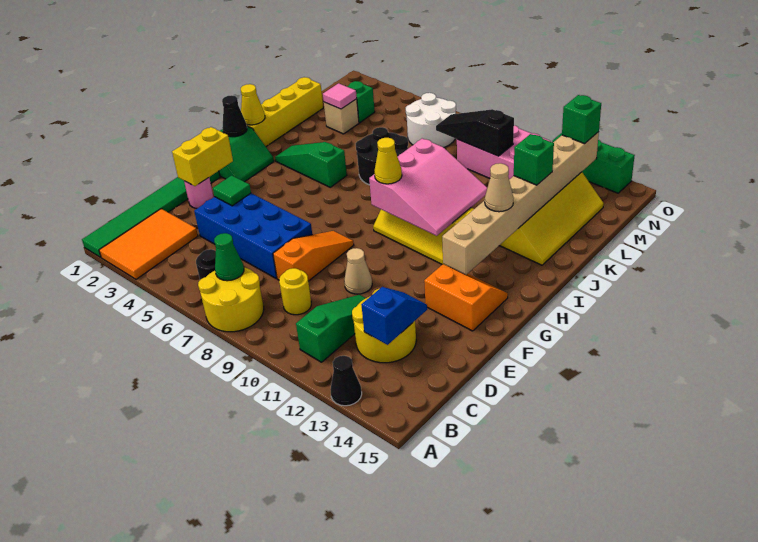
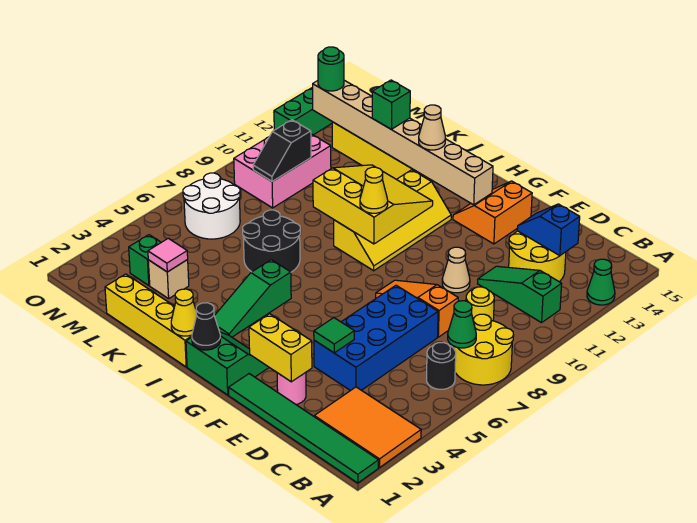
black cone A13 level 1 -> green cone A13 level 1
pink slope H9:J11 level 2 top 9 -> yellow slope H9:J11 level 2 top 9
black slope M8:M10 level 2 top 10 -> black slope M9:M10 level 2 top 10
green brick N13 level 3 -> green round brick N13 level 3

